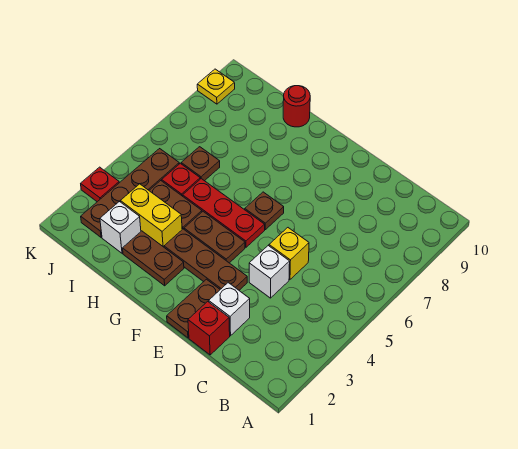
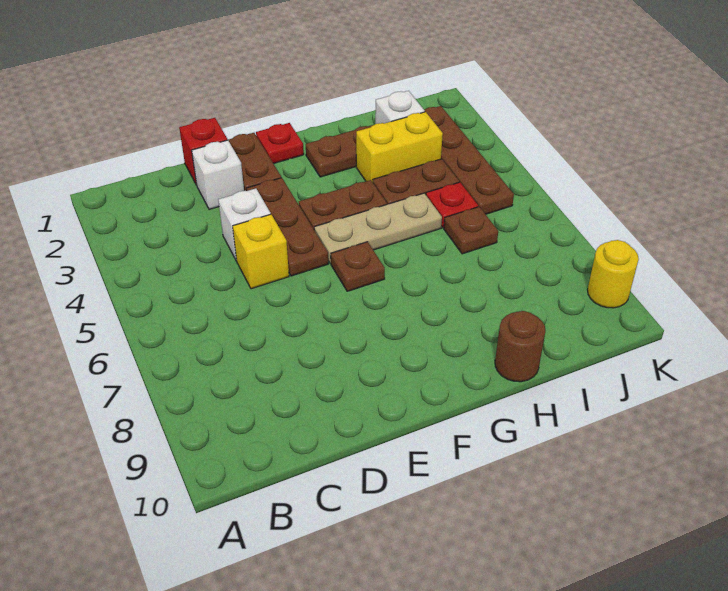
brown plate E3:G3 level 1 -> brown plate E3:E5 level 1
red plate F5:H5 level 1 -> tan plate F5:H5 level 1
red round brick H10 level 1 -> brown round brick H10 level 1
red plate K3 level 1 -> red plate F1 level 1
yellow plate K9 level 1 -> yellow round brick K9 level 1

